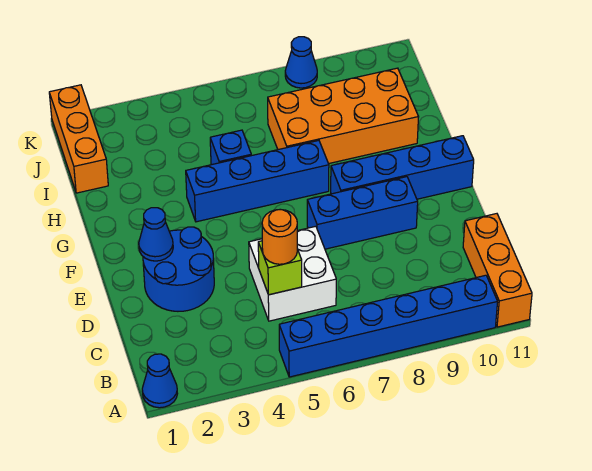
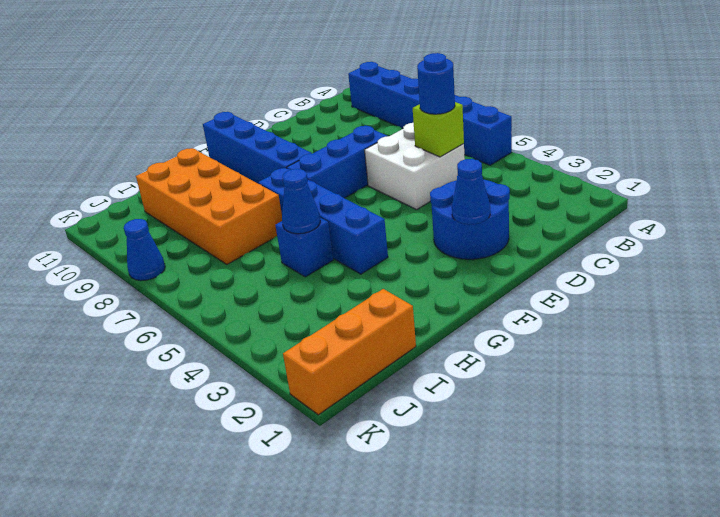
blue cone A1 level 1 -> blue cone H5 level 2
orange brick A11:C11 level 1 -> none
orange round brick C5 level 3 -> blue round brick C5 level 3
blue brick E7:E9 level 1 -> blue brick D7:F7 level 1

